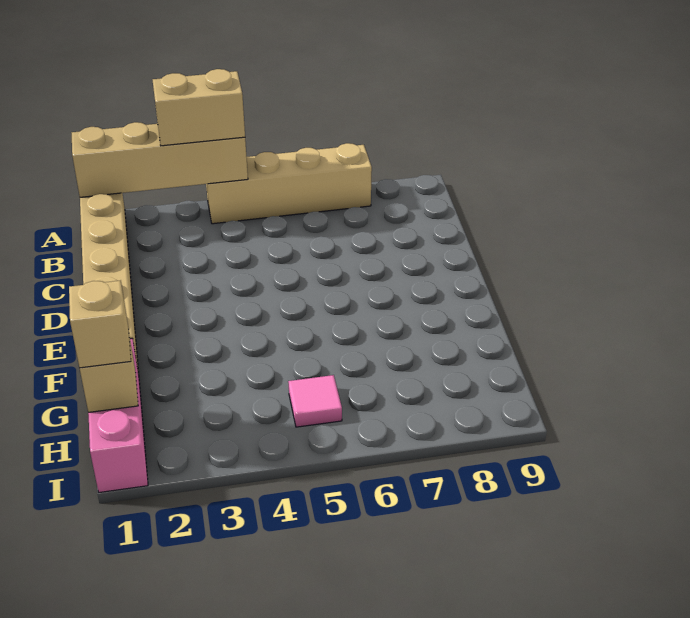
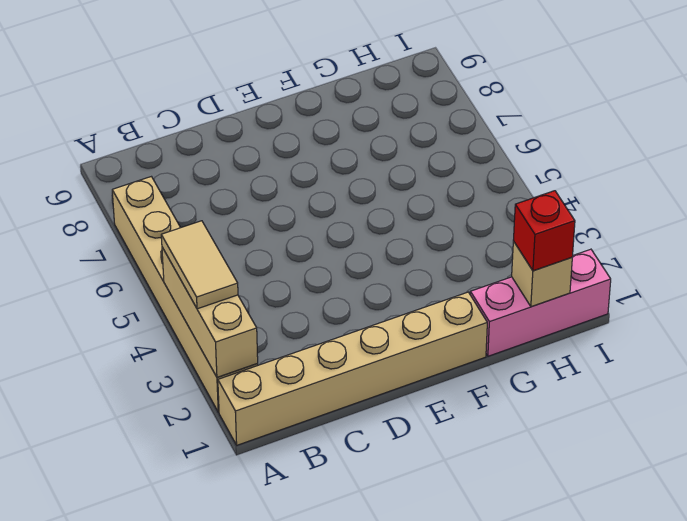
tan brick A1:A4 level 2 -> tan brick A2:A4 level 2
tan brick A3:A4 level 3 -> tan tile A3:A4 level 3
tan brick A4:A7 level 1 -> tan brick A2:A7 level 1
tan brick H1 level 3 -> red brick H1 level 3
pink tile H5 level 1 -> none

